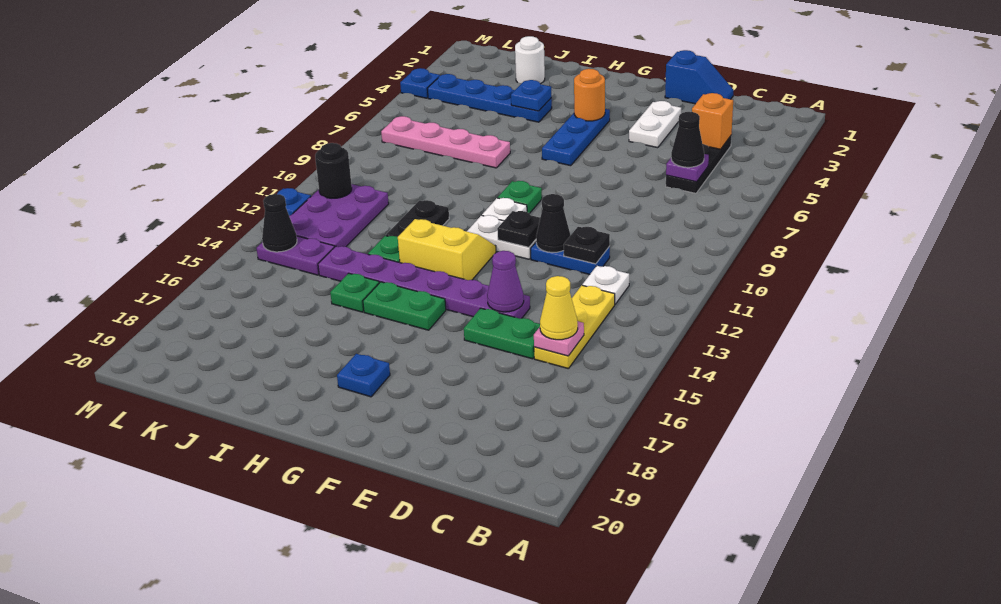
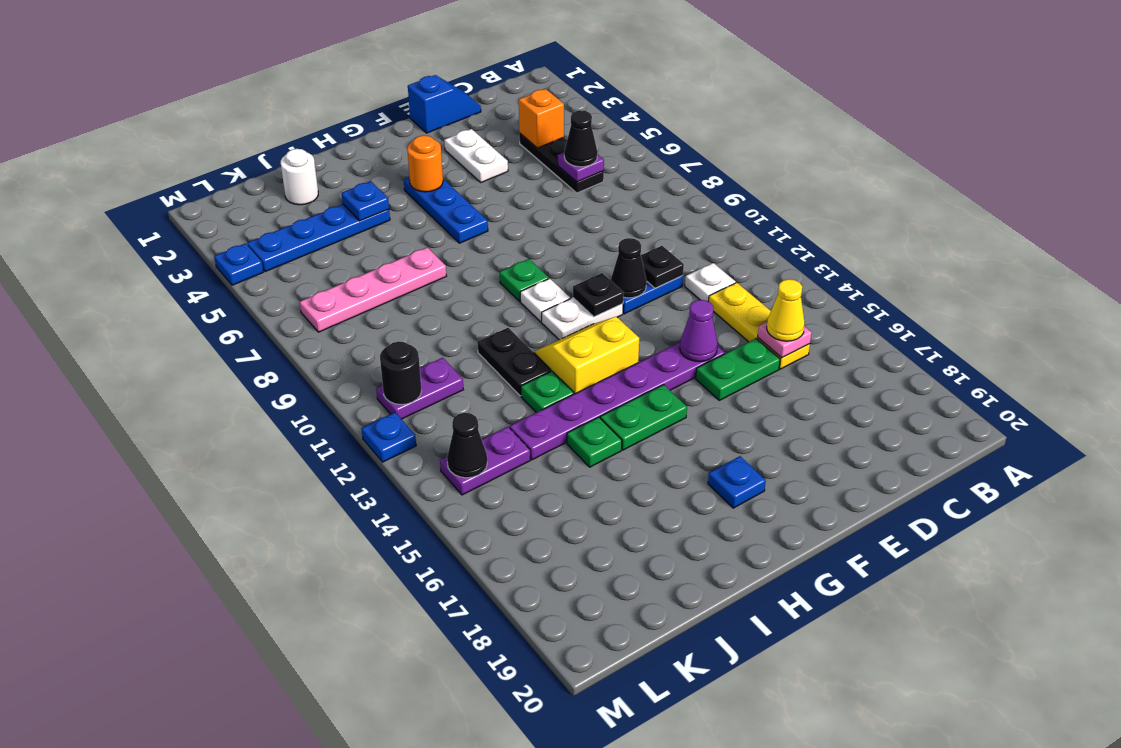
purple plate K11:L13 level 1 -> purple plate K11:L11 level 1

